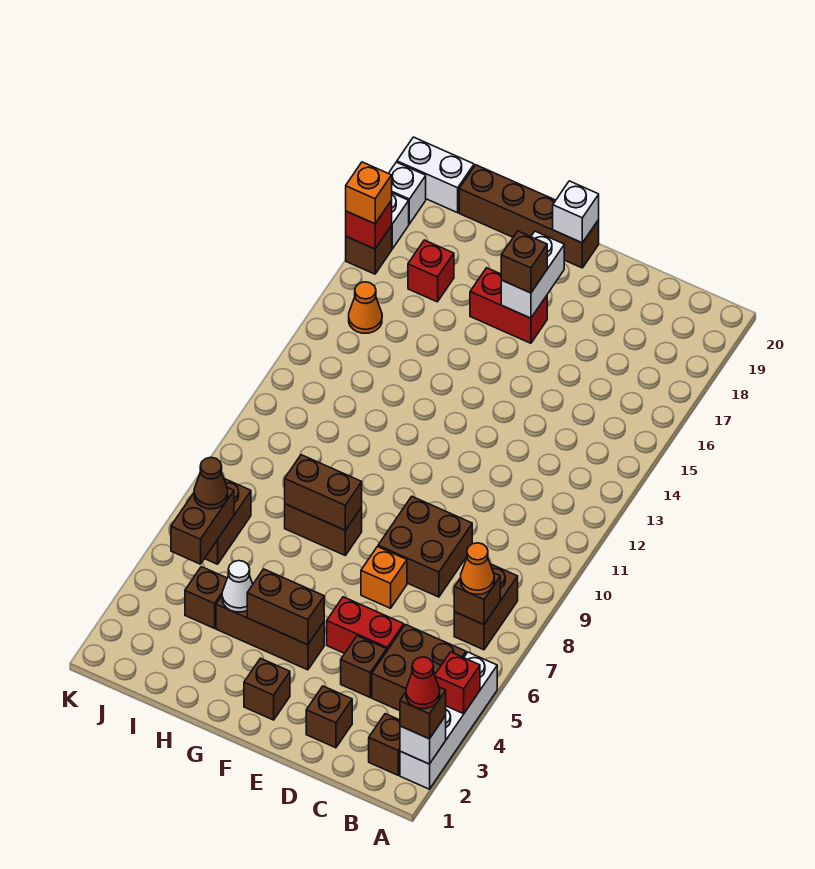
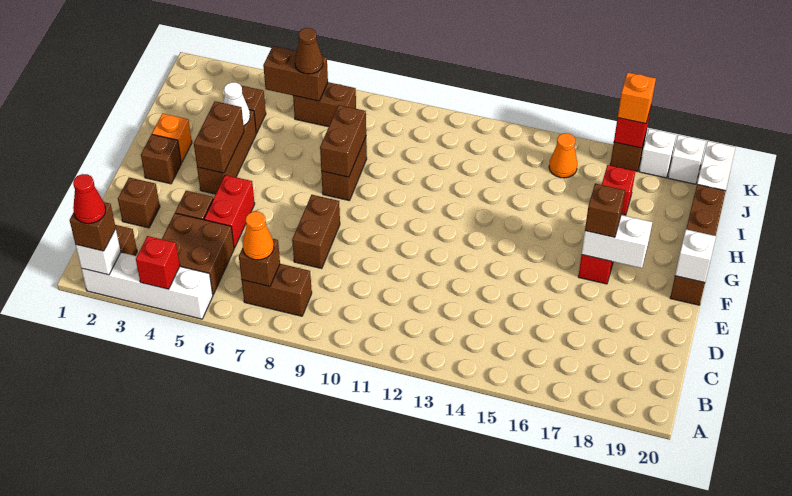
brown brick D8:E9 level 1 -> brown brick D8:E8 level 1
orange brick E7 level 1 -> orange brick G2 level 1

